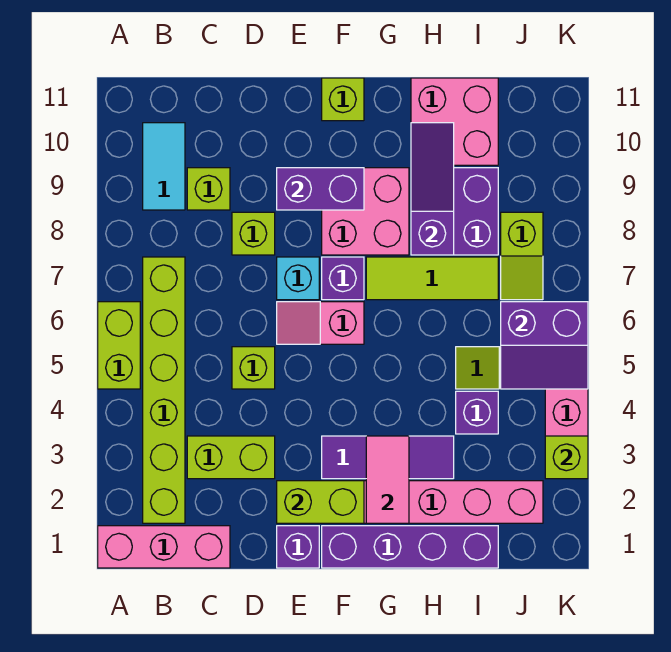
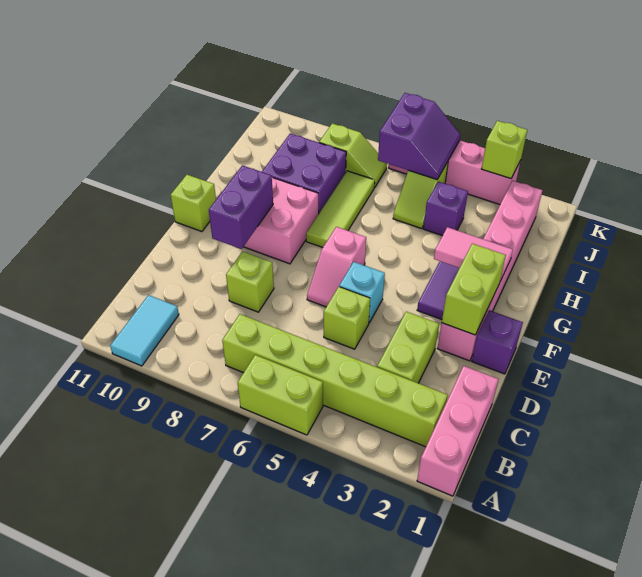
cyan tile B9:B10 level 1 -> cyan tile A10:B10 level 1
lime brick C9 level 1 -> none
cyan brick E7 level 1 -> cyan brick E5 level 1
purple brick F1:I1 level 1 -> none
purple brick F7 level 1 -> none
purple slope H8:H10 level 2 top 8 -> none
pink brick H10:I11 level 1 -> none

